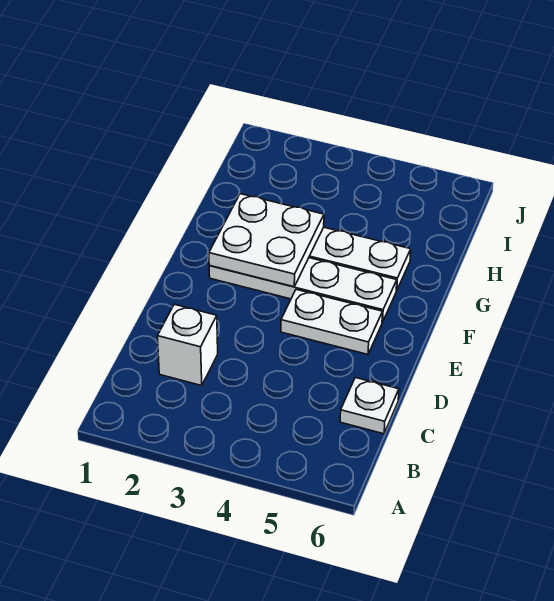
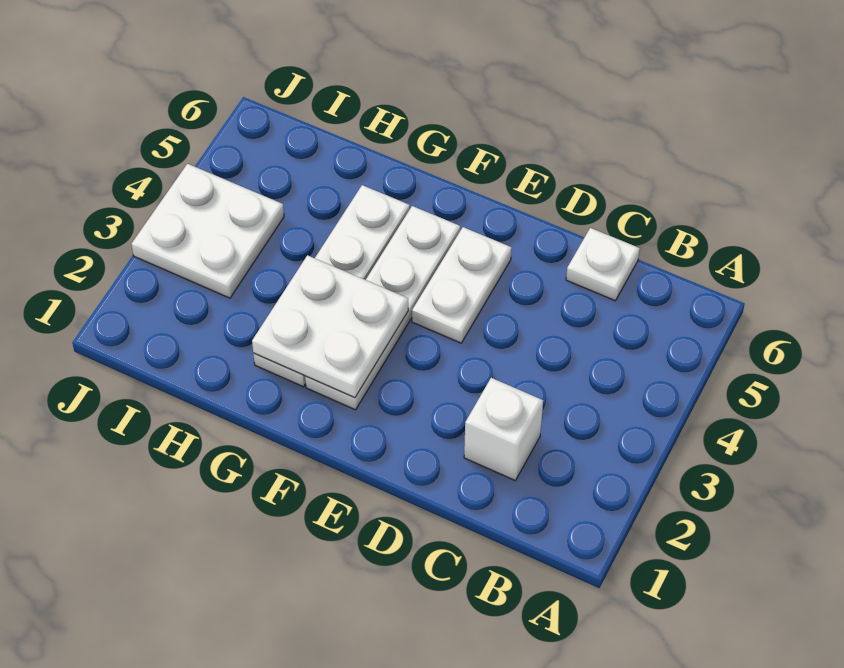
none -> white plate I3:J4 level 1

